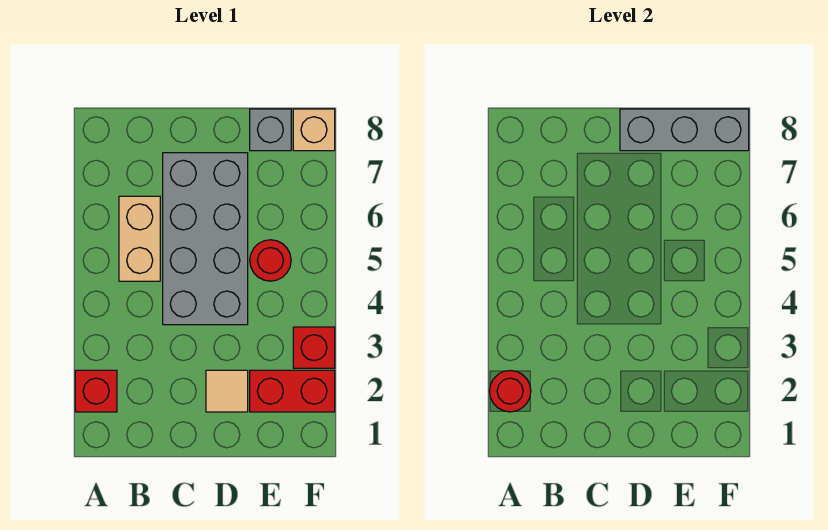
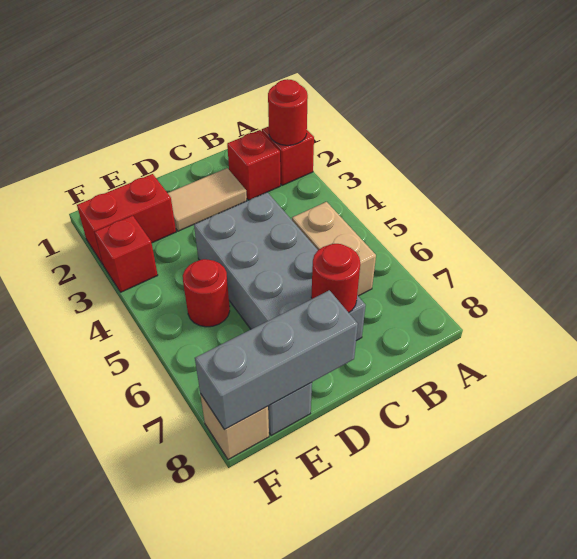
none -> red brick B2 level 1
none -> red round brick C7 level 2
tan tile D2 level 1 -> tan tile C2:D2 level 1

